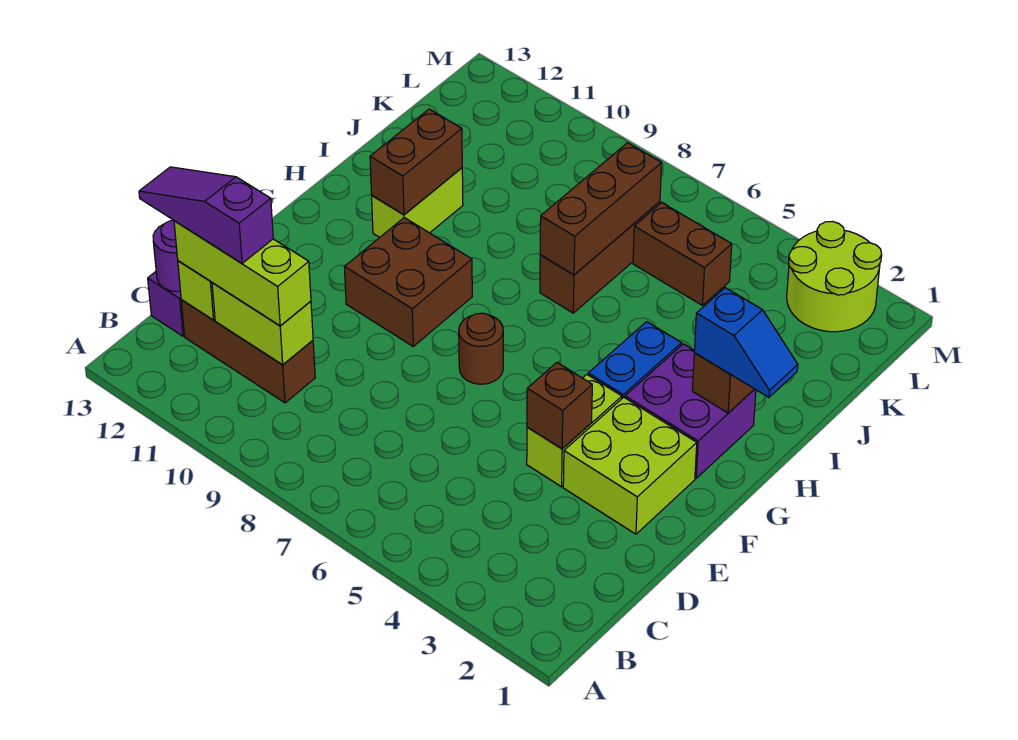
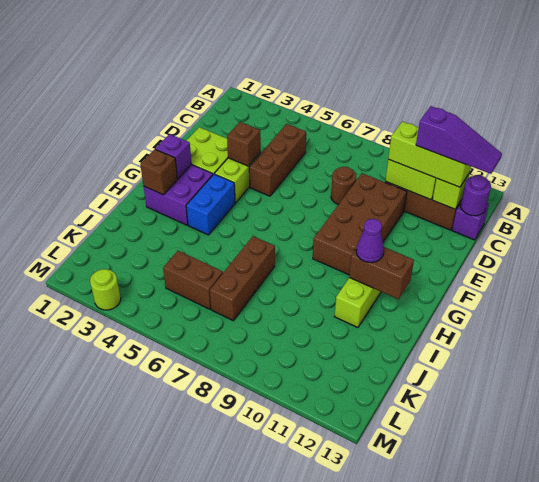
brown round brick F7 level 1 -> brown round brick D8 level 1
brown brick F9:G10 level 1 -> brown brick D9:G10 level 1
none -> purple brick G2 level 2
blue slope H1:H2 level 3 top 2 -> none
brown brick H11:I11 level 2 -> brown brick H11:H12 level 2
none -> purple cone H11 level 3
brown brick I7:K7 level 2 -> brown brick C5:E5 level 1
lime round brick L2:M3 level 1 -> lime round brick M3 level 1

